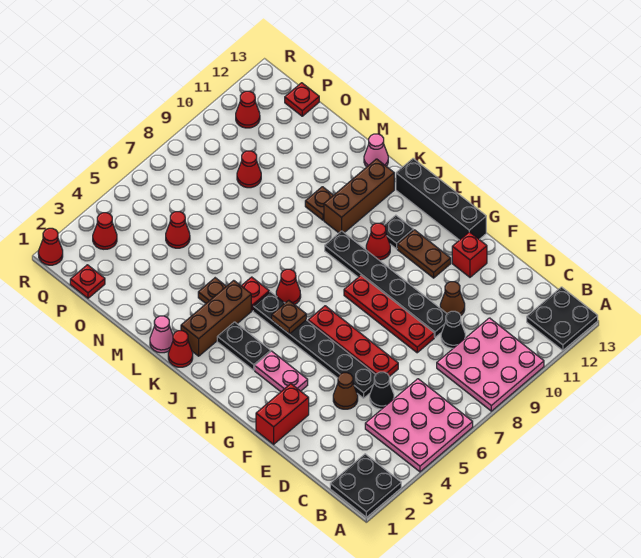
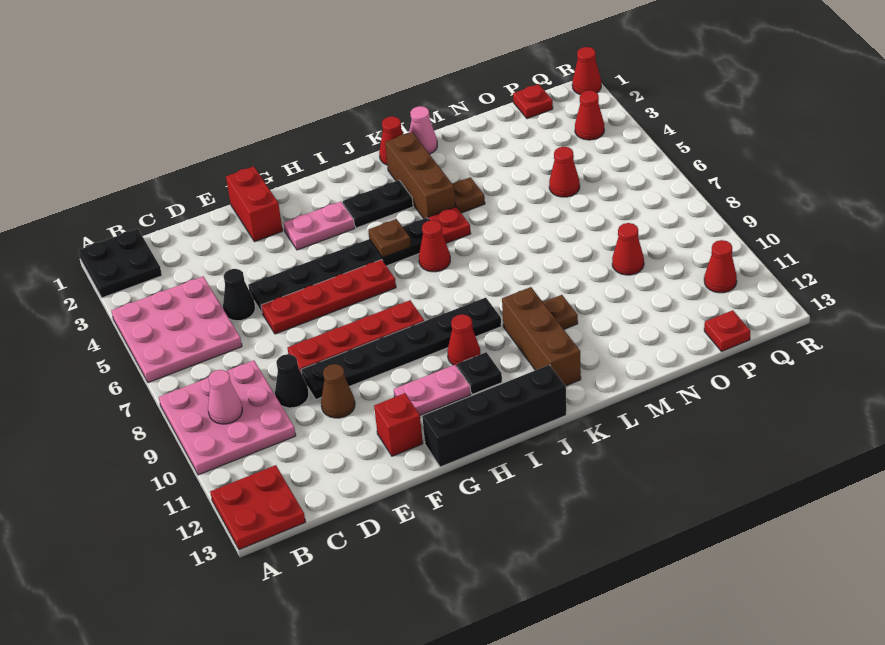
black plate A12:B13 level 1 -> red plate A12:B13 level 1
brown cone E4 level 1 -> none
brown plate G11:H11 level 1 -> pink plate G11:H11 level 1
pink cone L13 level 1 -> pink cone B9 level 2

